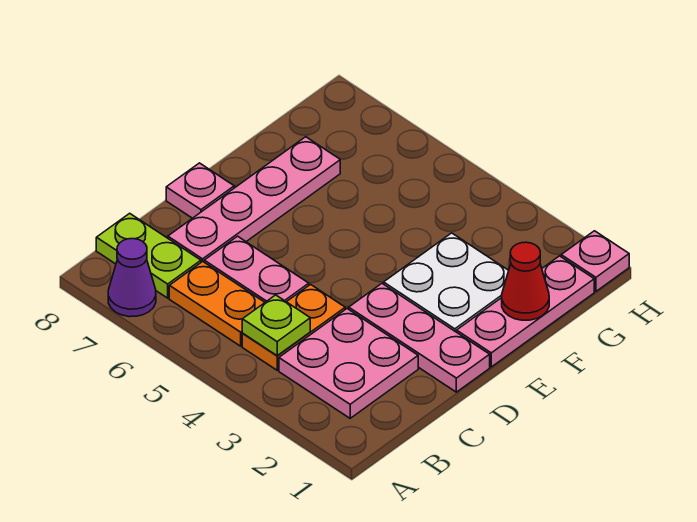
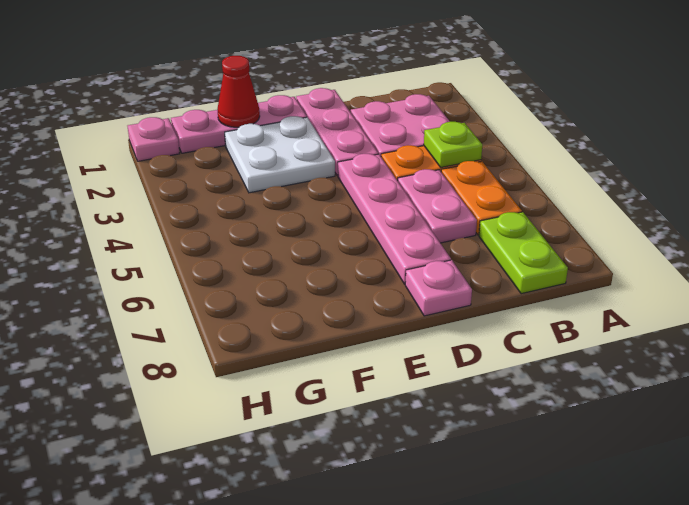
purple cone A7 level 1 -> none
pink plate C7:F7 level 1 -> pink plate D4:D7 level 1

